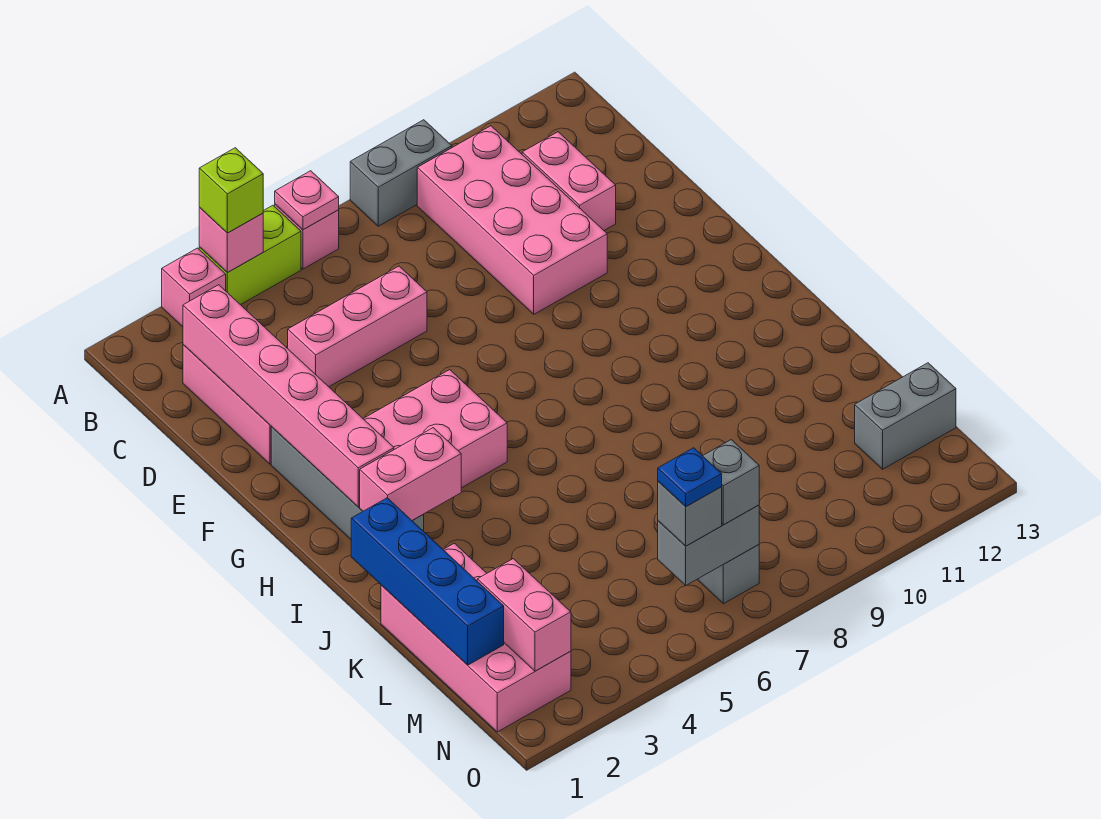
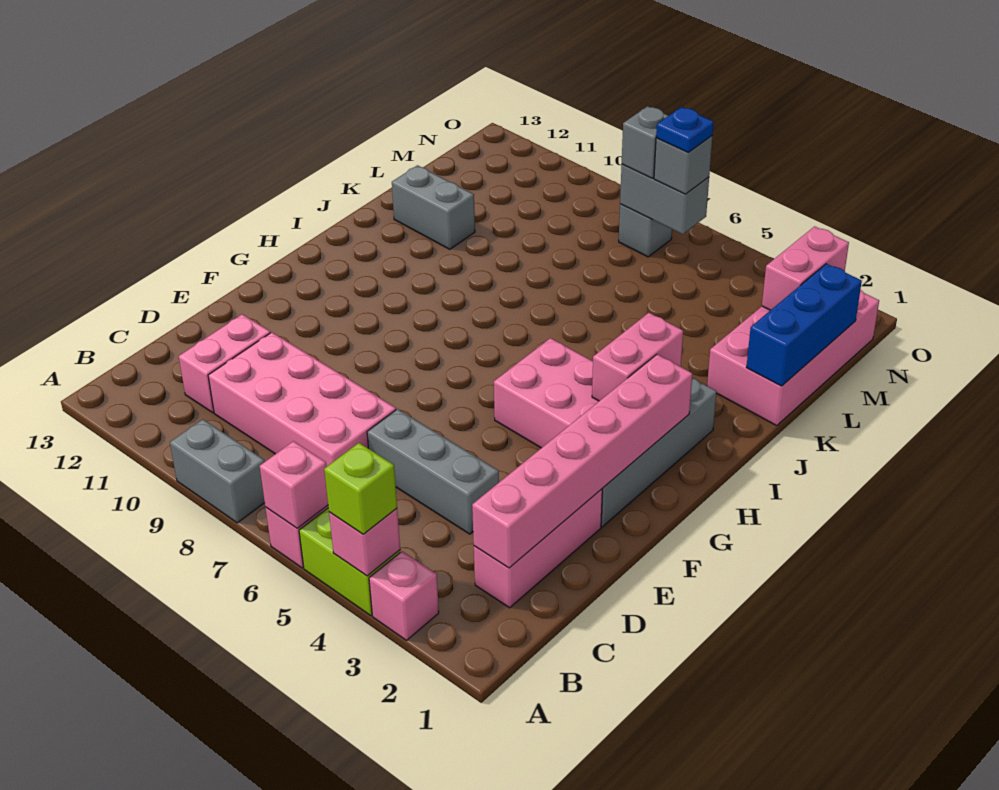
pink plate A6 level 2 -> pink brick A6 level 2
pink brick B9:E10 level 1 -> pink brick C7:D10 level 1
pink brick D4:D6 level 1 -> grey brick D4:D6 level 1
pink brick I2:I3 level 2 -> pink brick H3:I3 level 2
blue brick J1:M1 level 2 -> blue brick K1:M1 level 2
grey brick M12:M13 level 1 -> grey brick K11:K12 level 1

